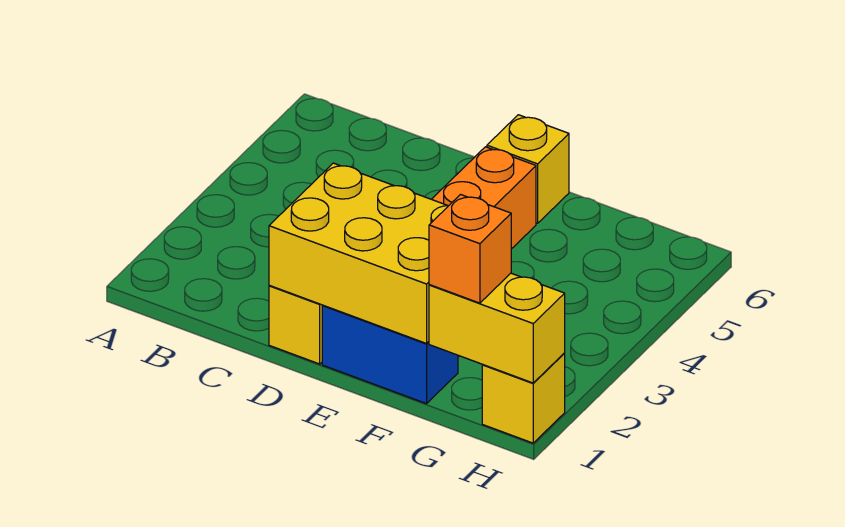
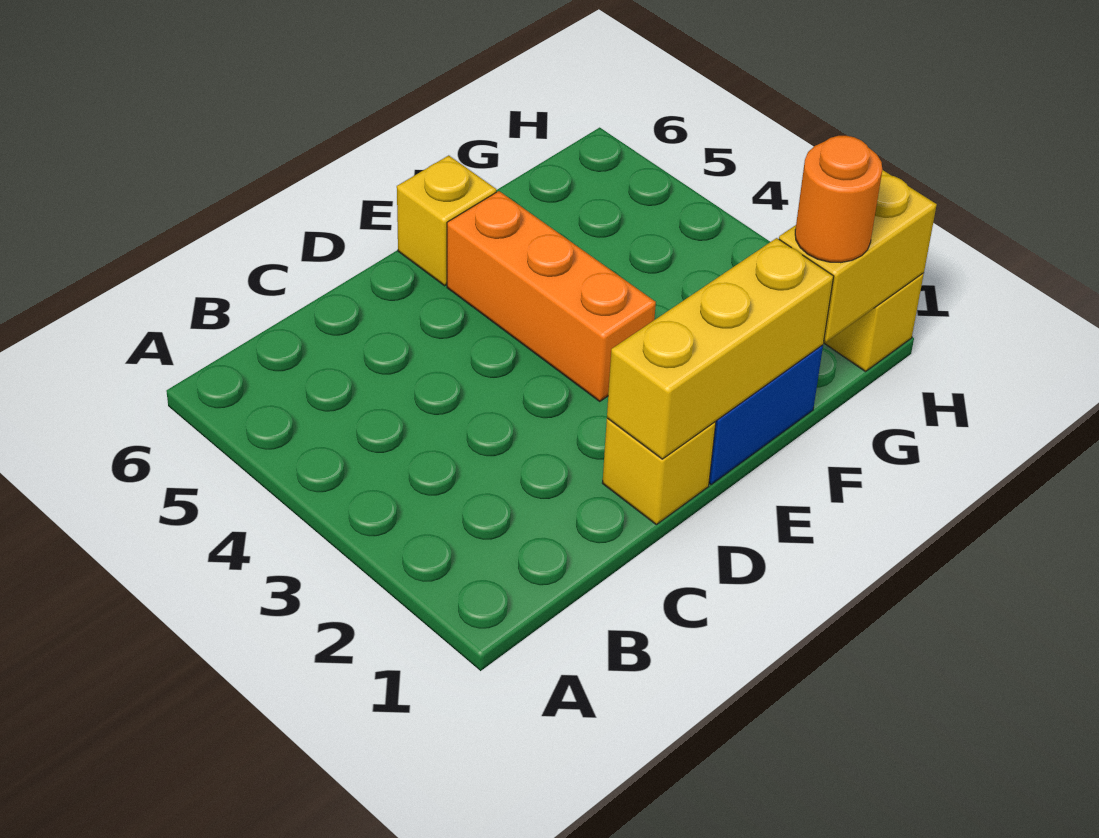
yellow brick D1:F2 level 2 -> yellow brick D1:F1 level 2
orange brick G1 level 3 -> orange round brick G1 level 3

